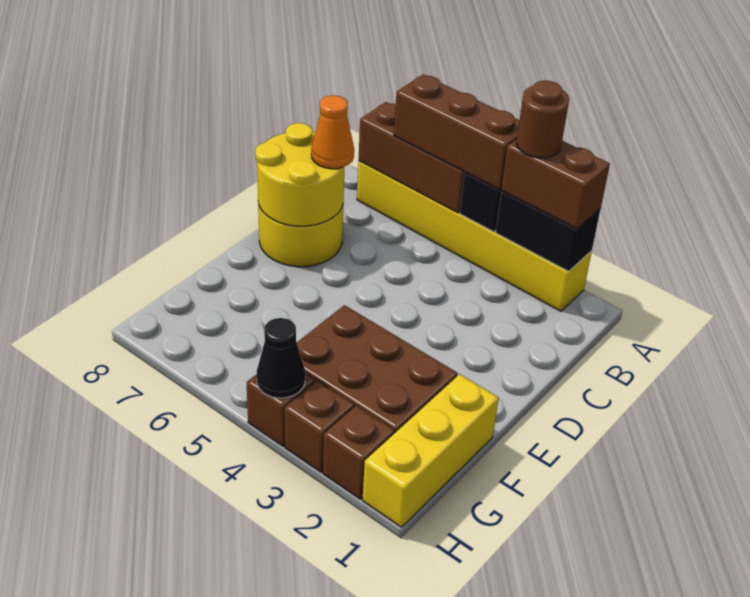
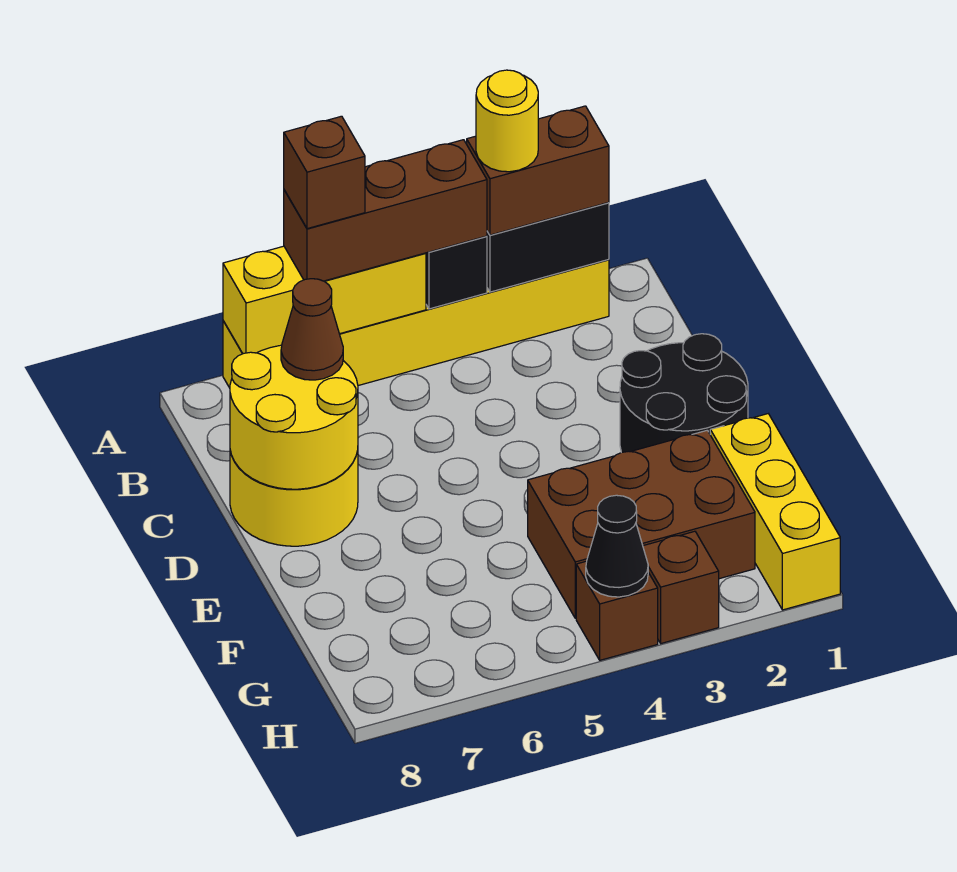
brown round brick A3 level 4 -> yellow round brick A3 level 4
brown brick A5:A7 level 2 -> yellow brick A5:A7 level 2
orange cone C7 level 3 -> brown cone C7 level 3
none -> black round brick D1:E2 level 1
brown brick H2 level 1 -> brown brick A6 level 4

